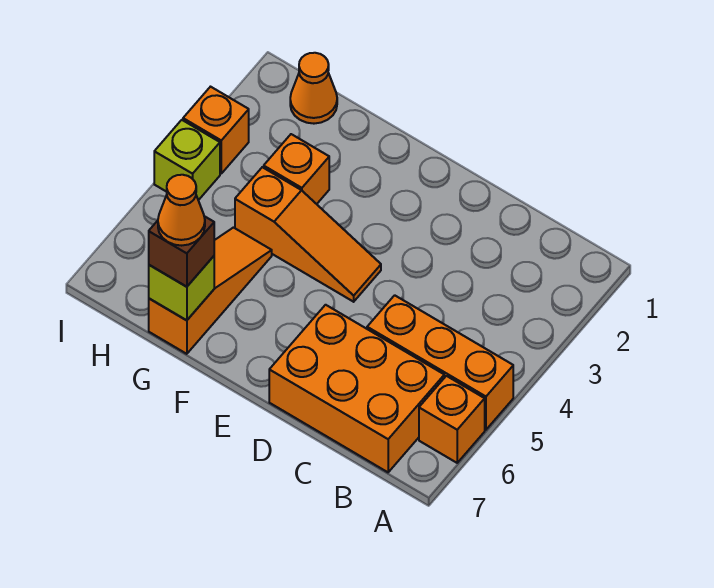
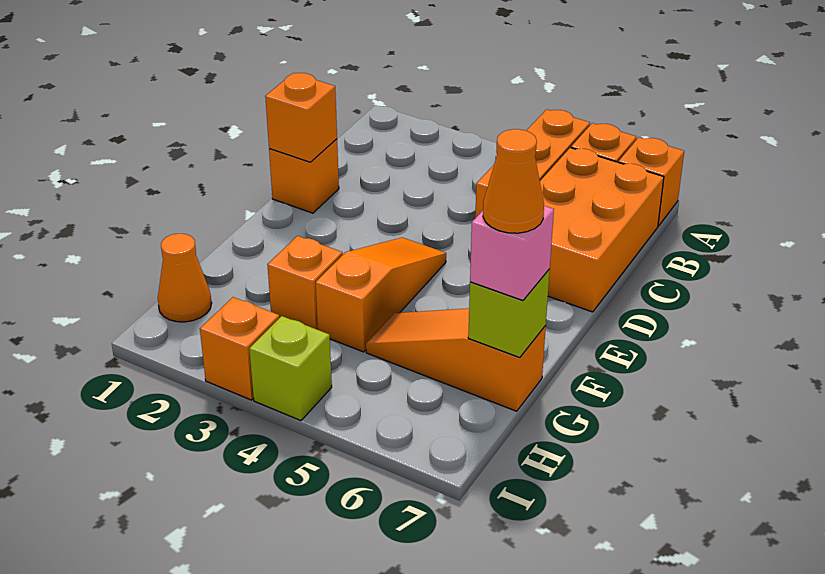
none -> orange brick A7 level 1
none -> orange brick D1 level 1
none -> orange brick D1 level 2
brown brick G7 level 3 -> pink brick G7 level 3

